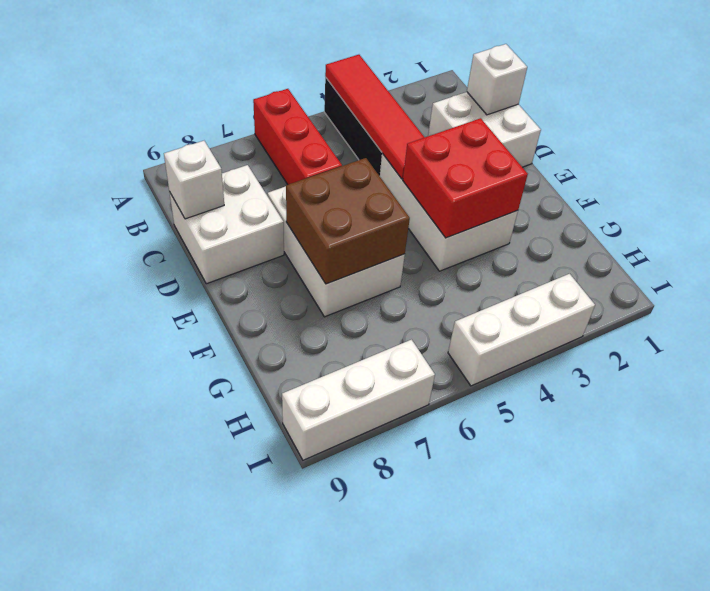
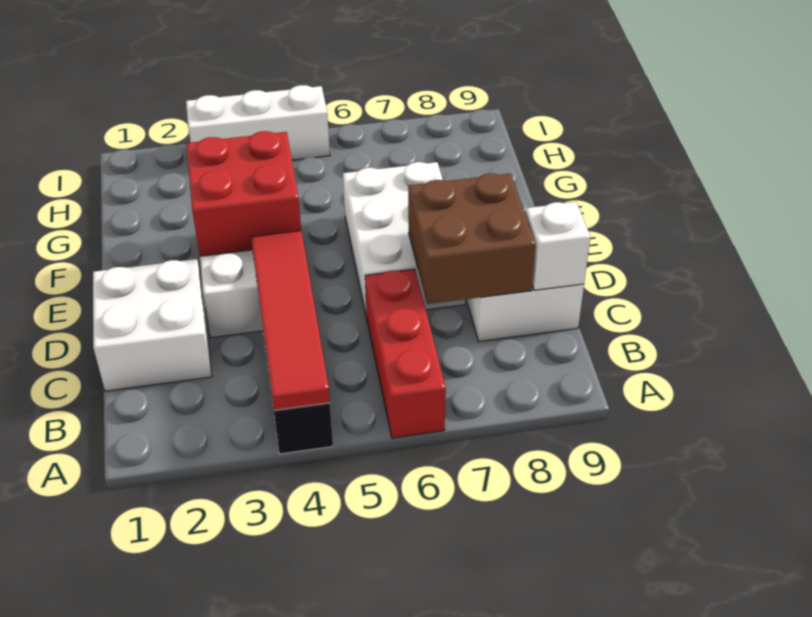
white brick C1 level 2 -> none
brown brick E6:F7 level 2 -> brown brick C7:D8 level 2
white brick I7:I9 level 1 -> none

